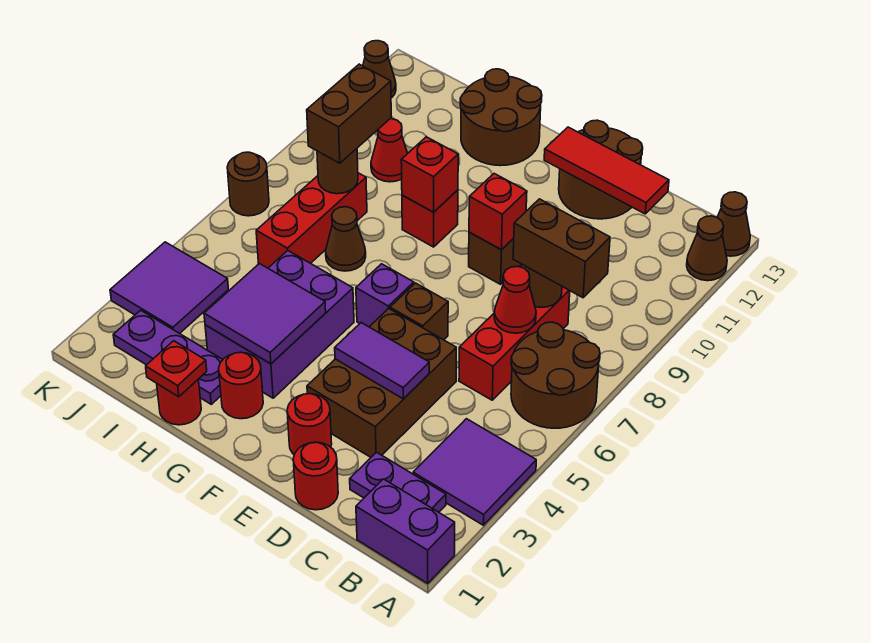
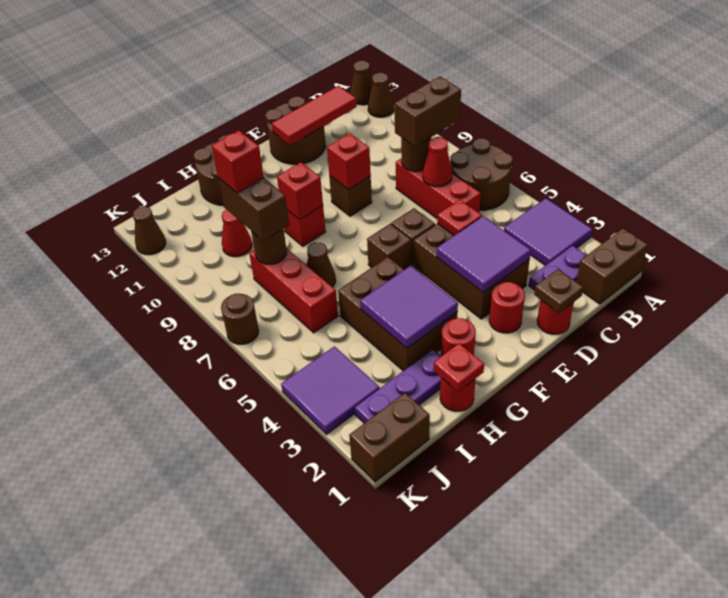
purple brick A1:B1 level 1 -> brown brick A1:B1 level 1
none -> brown plate D1 level 2
purple tile D4:E4 level 2 -> purple tile D3:E4 level 2
none -> red plate D5 level 2
purple brick F6 level 1 -> brown brick F6 level 1
purple brick G3:H5 level 1 -> brown brick G3:H5 level 1
none -> red brick I9 level 4
none -> brown brick J1:K1 level 1

